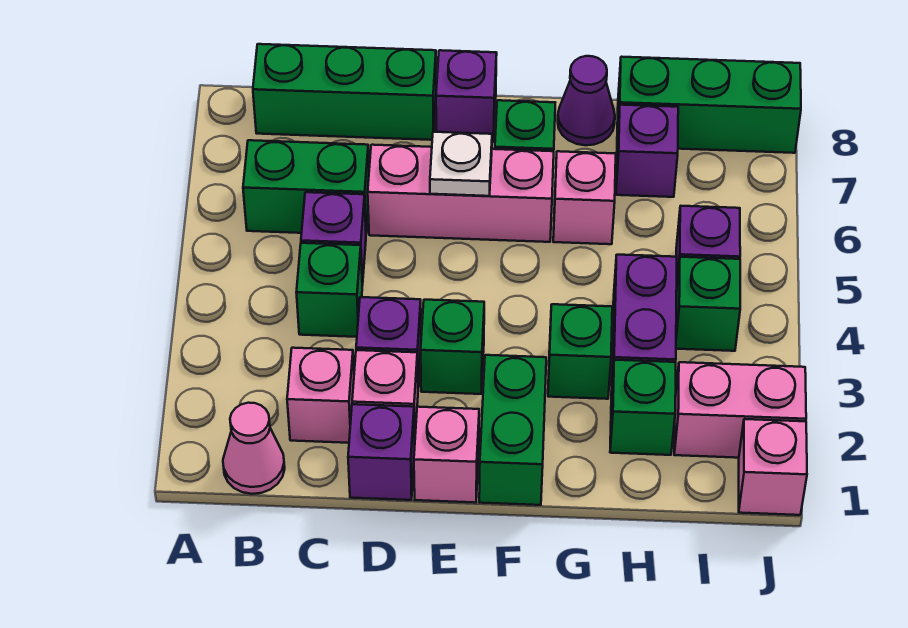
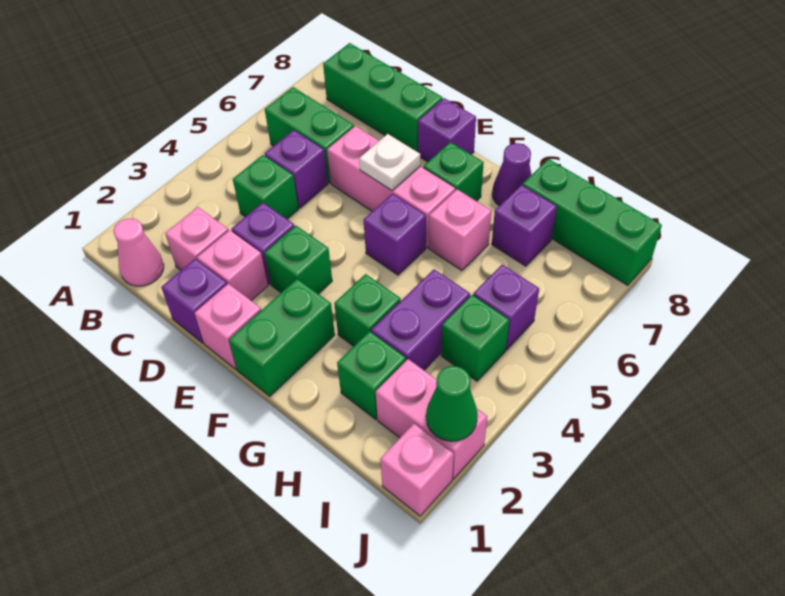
none -> purple brick F5 level 1
none -> green cone J2 level 2

